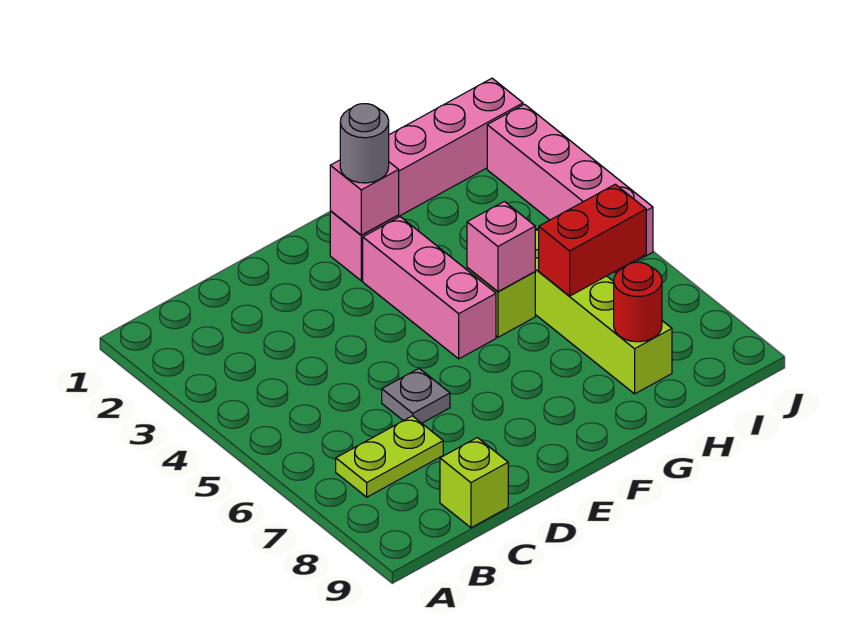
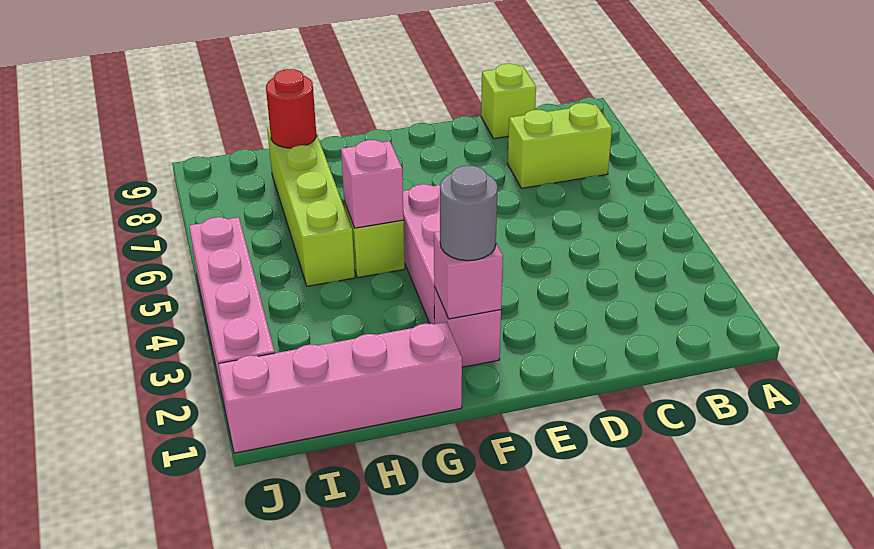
lime plate B7:C7 level 1 -> lime brick B7:C7 level 1
grey plate D6 level 1 -> none
red brick H6:I6 level 2 -> none

